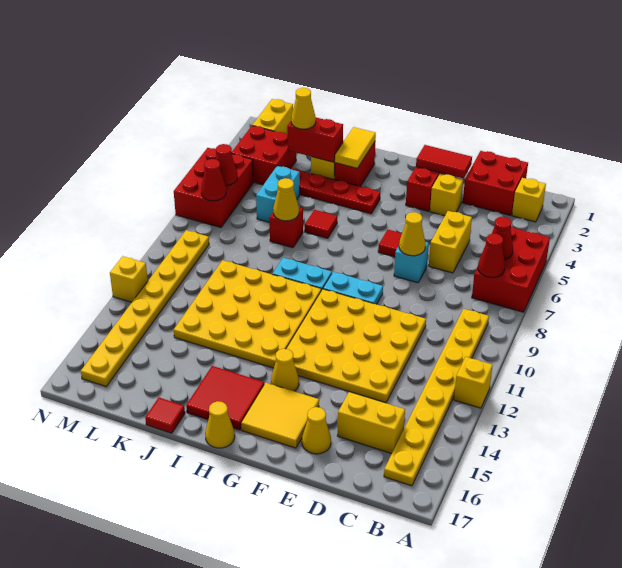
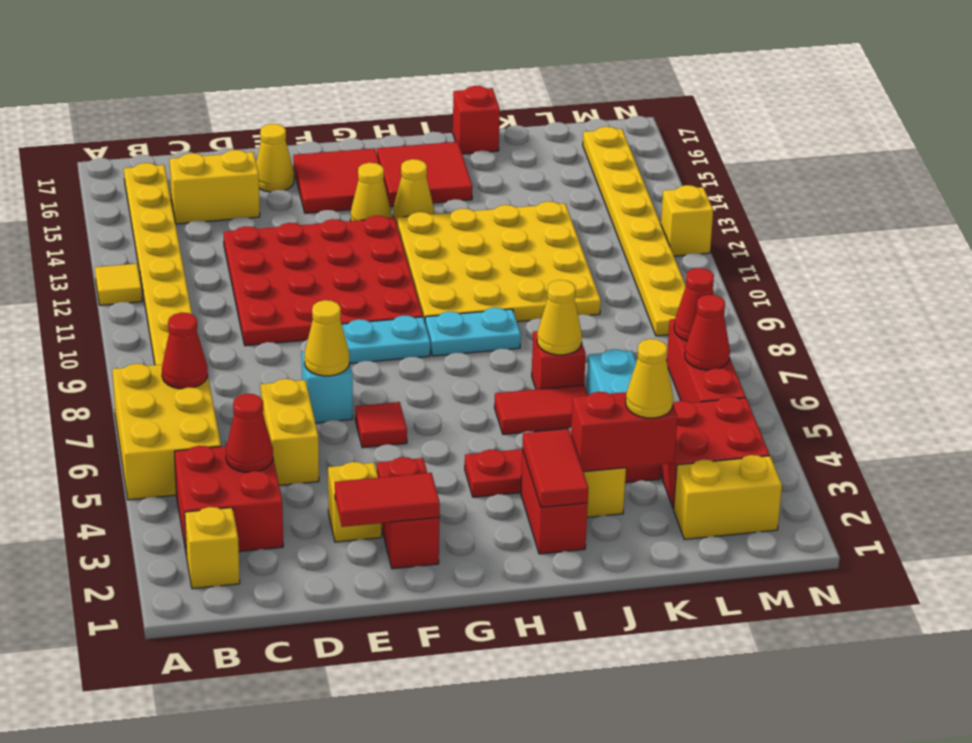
red brick A5:B7 level 1 -> yellow brick A5:B7 level 1
yellow brick A12 level 1 -> yellow tile A12 level 1
red cone B6 level 2 -> red cone C4 level 2
red brick C1:D2 level 1 -> red brick B3:C4 level 1
yellow plate D10:G13 level 1 -> red plate D10:G13 level 1
yellow tile F15:G16 level 1 -> red tile F15:G16 level 1
yellow cone H17 level 1 -> yellow cone H14 level 1
yellow tile I2:I3 level 2 -> red tile I2:I3 level 2
red tile I6 level 1 -> red tile I6:J6 level 1
red tile J17 level 1 -> red brick J17 level 1
yellow brick M1:M2 level 1 -> yellow brick L2:M2 level 1
red brick M5:N7 level 1 -> red brick M5:M7 level 1

